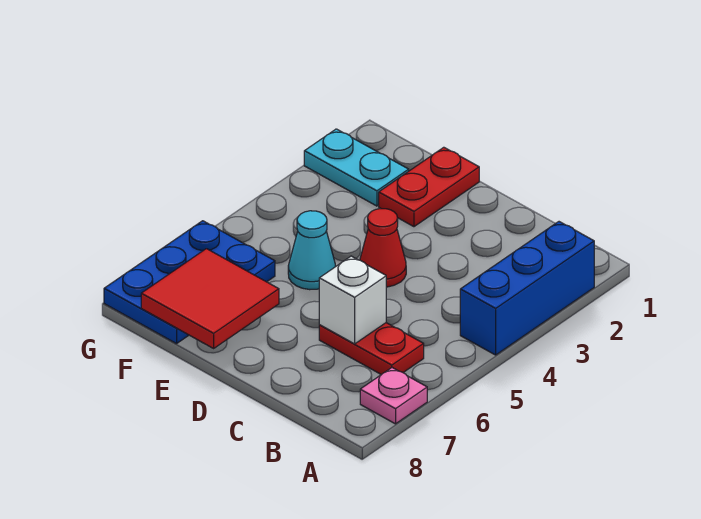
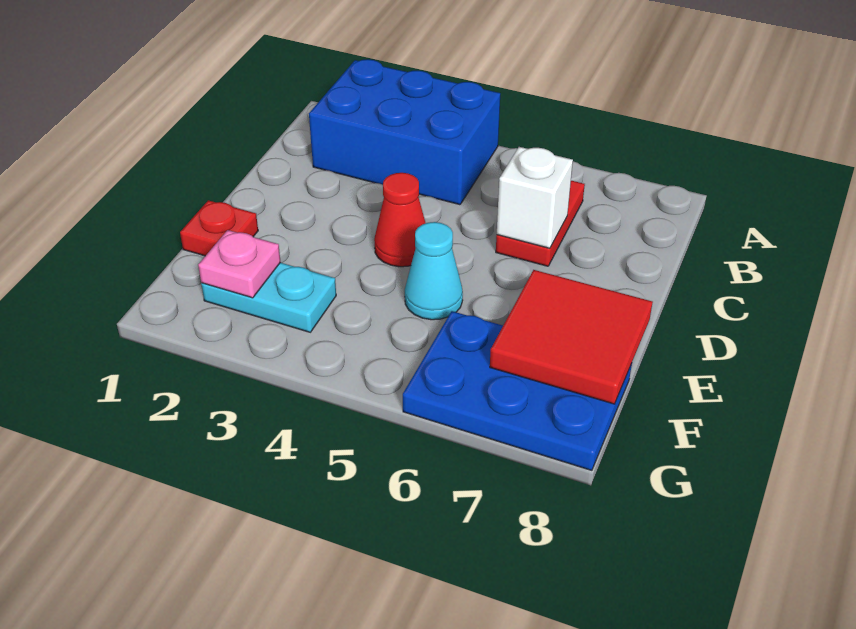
blue brick A2:A4 level 1 -> blue brick A2:B4 level 1
pink plate A7 level 1 -> pink plate F2 level 2
red plate E1:E2 level 1 -> red plate E1 level 1
cyan plate F2:G2 level 1 -> cyan plate F2:F3 level 1

